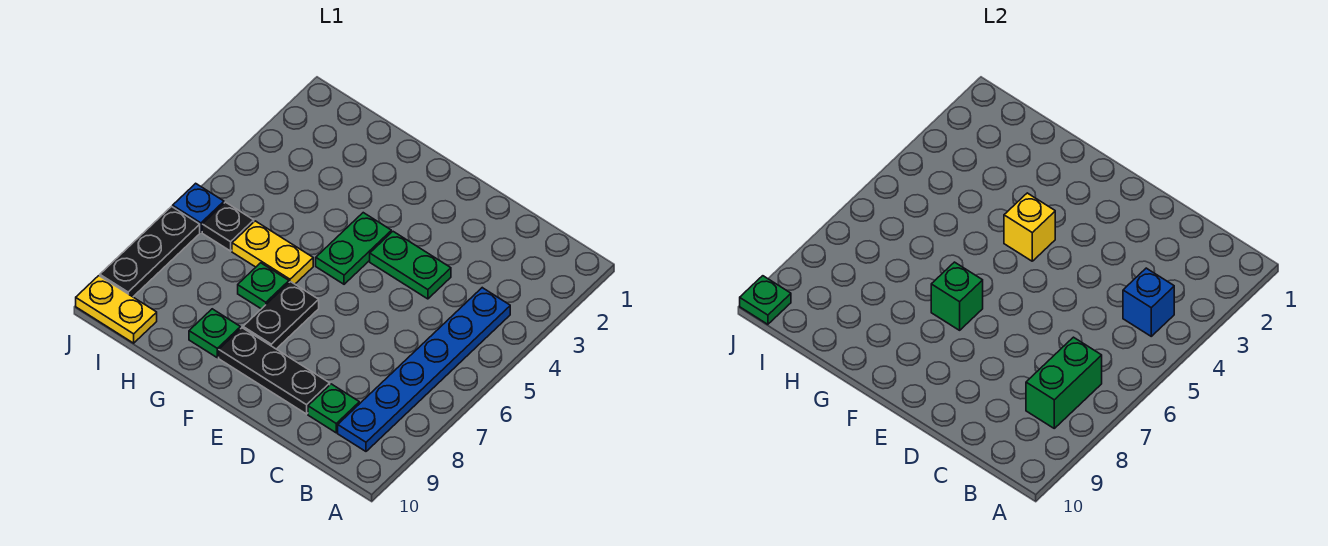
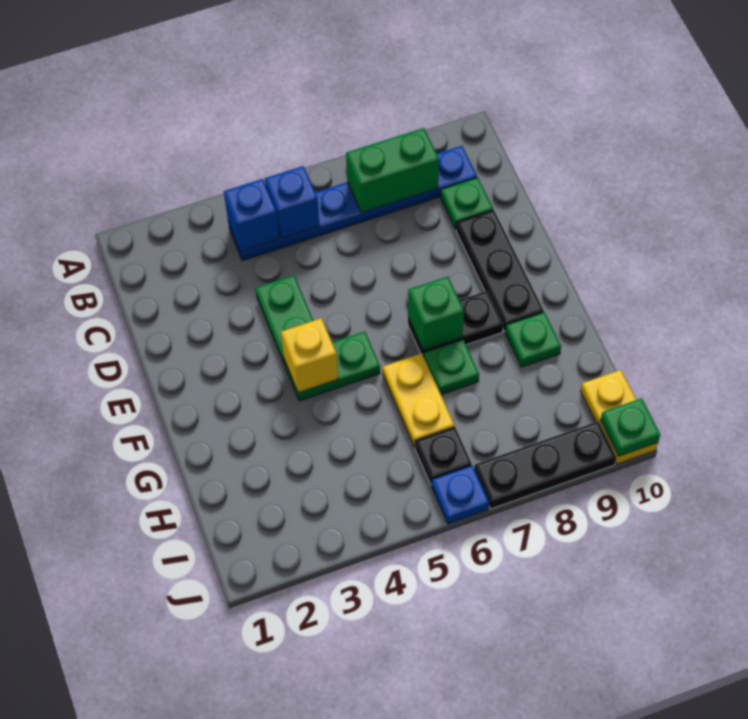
none -> blue brick B5 level 2

